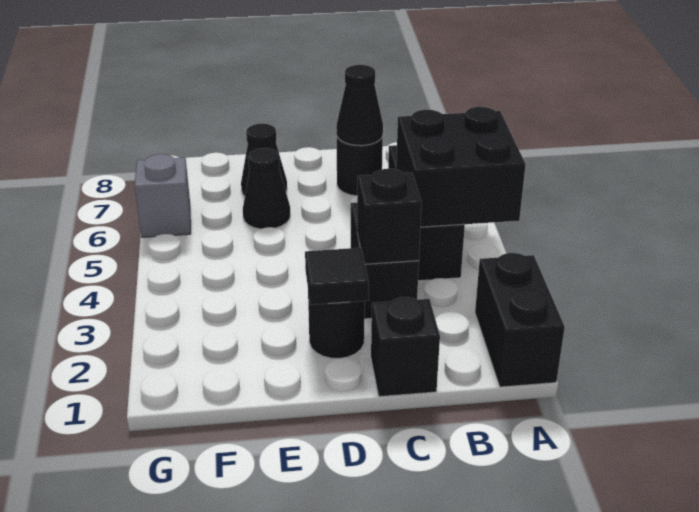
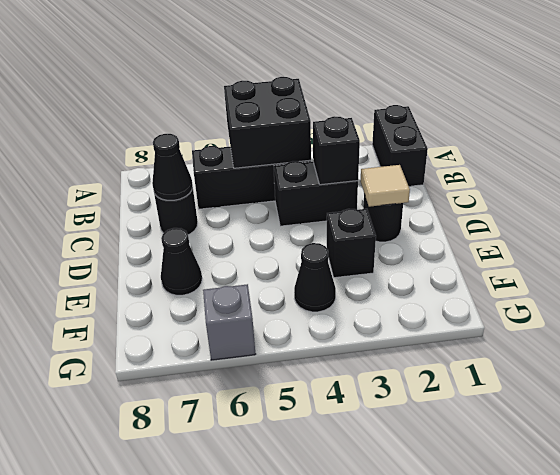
black brick A1:A2 level 1 -> black brick A1:B1 level 1
black brick C1 level 1 -> black brick E3 level 1
black tile D2 level 2 -> tan tile D2 level 2
black cone E6 level 1 -> black cone F4 level 1

